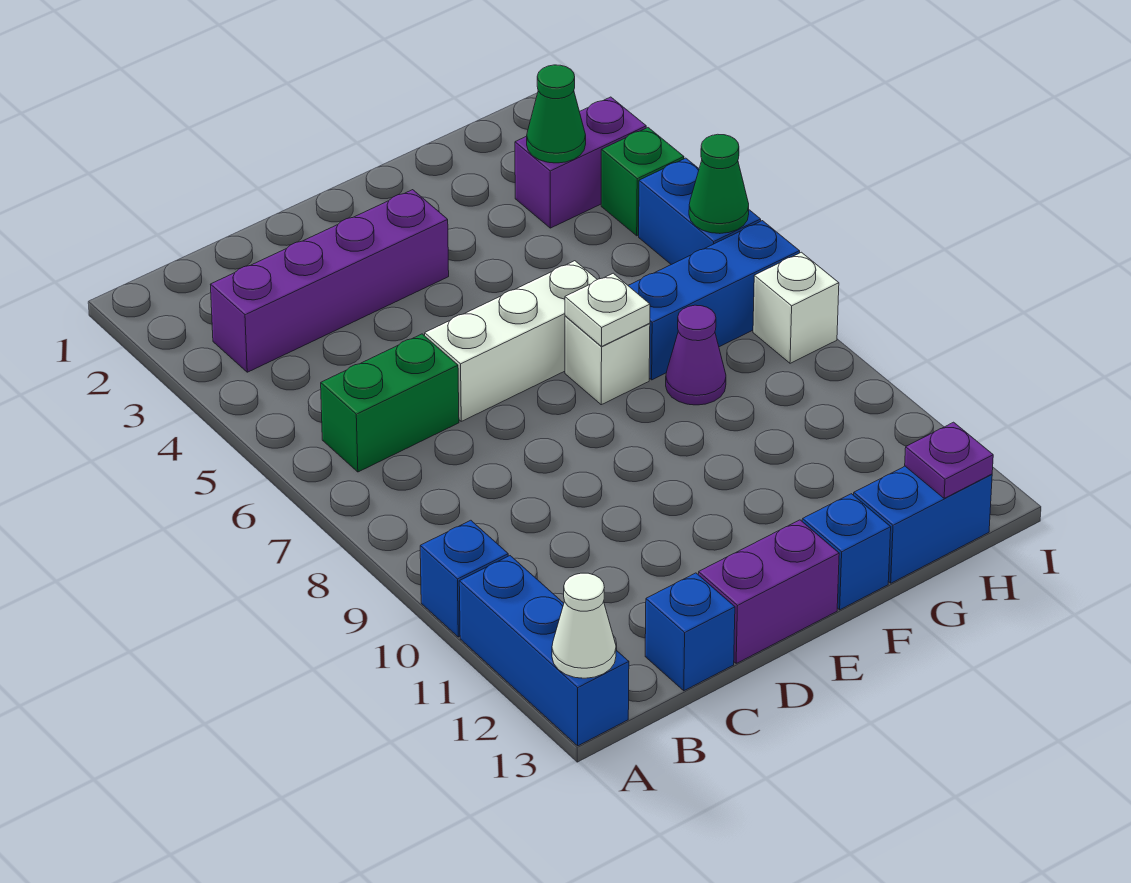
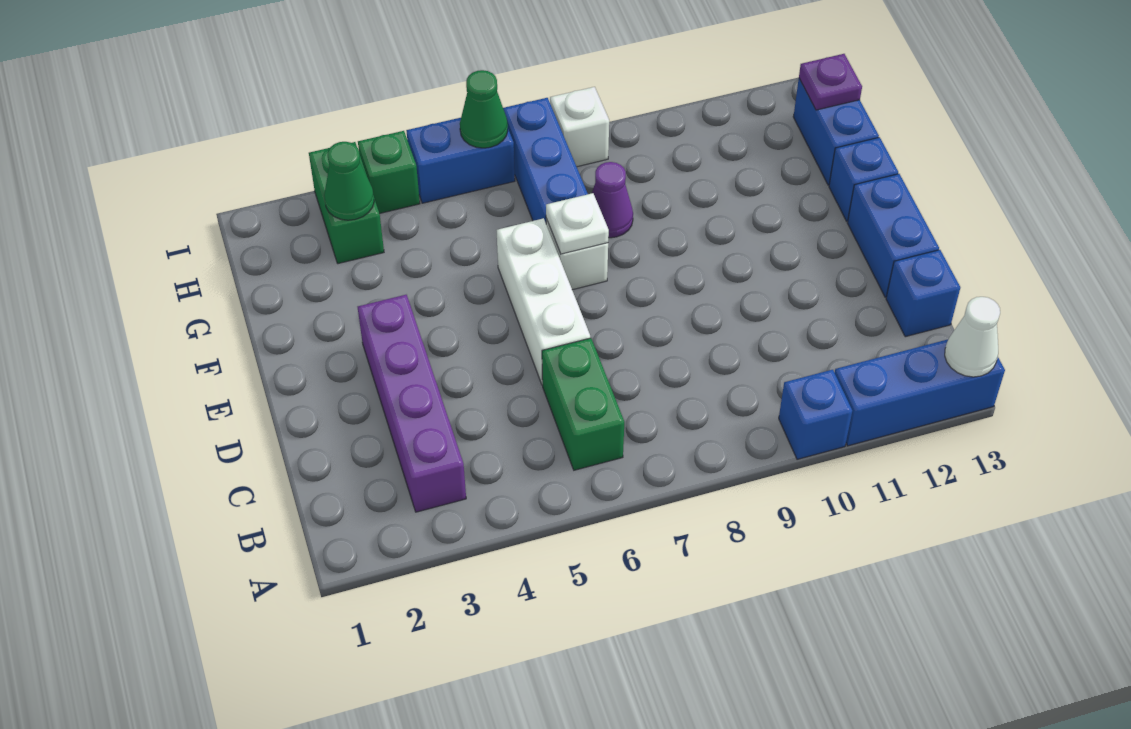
purple brick D13:E13 level 1 -> blue brick D13:E13 level 1
purple brick H3:I3 level 1 -> green brick H3:I3 level 1

